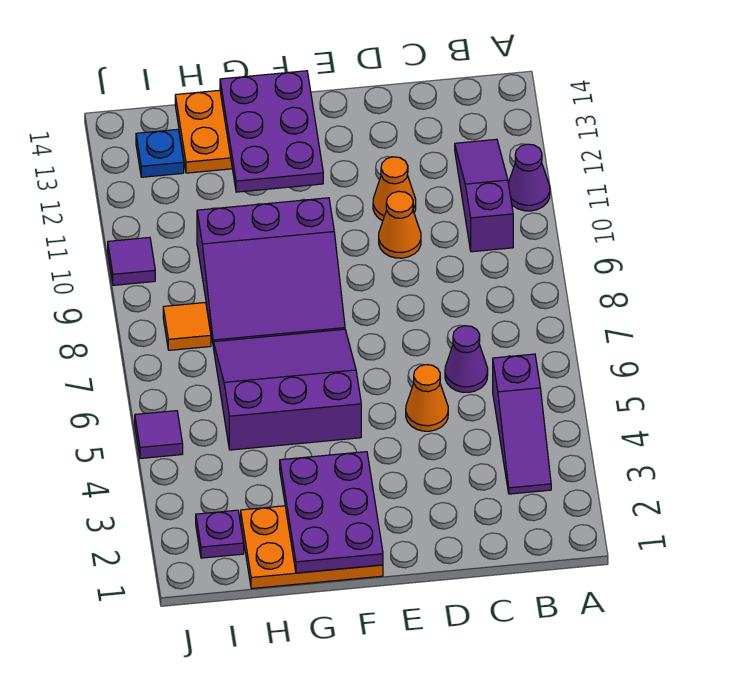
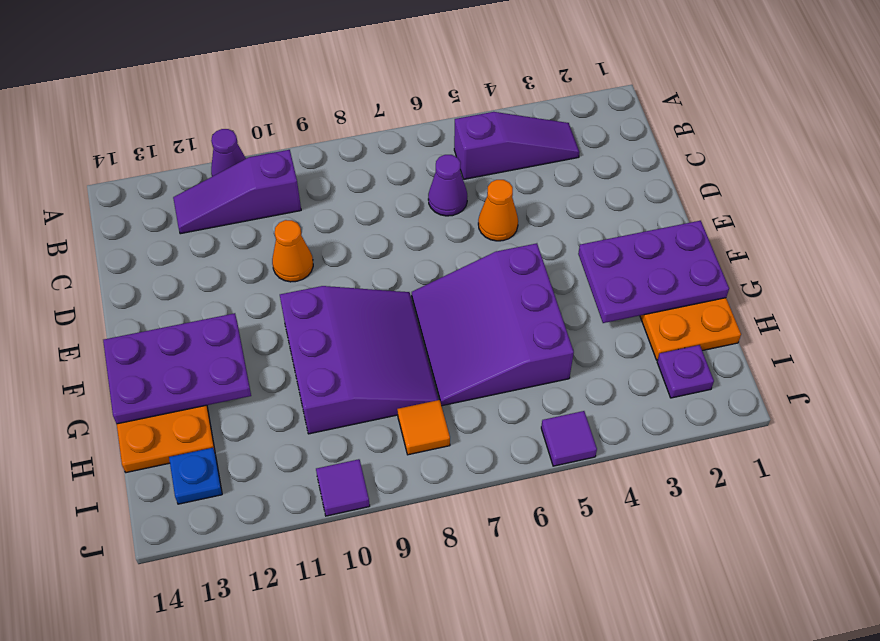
orange cone D11 level 1 -> none

